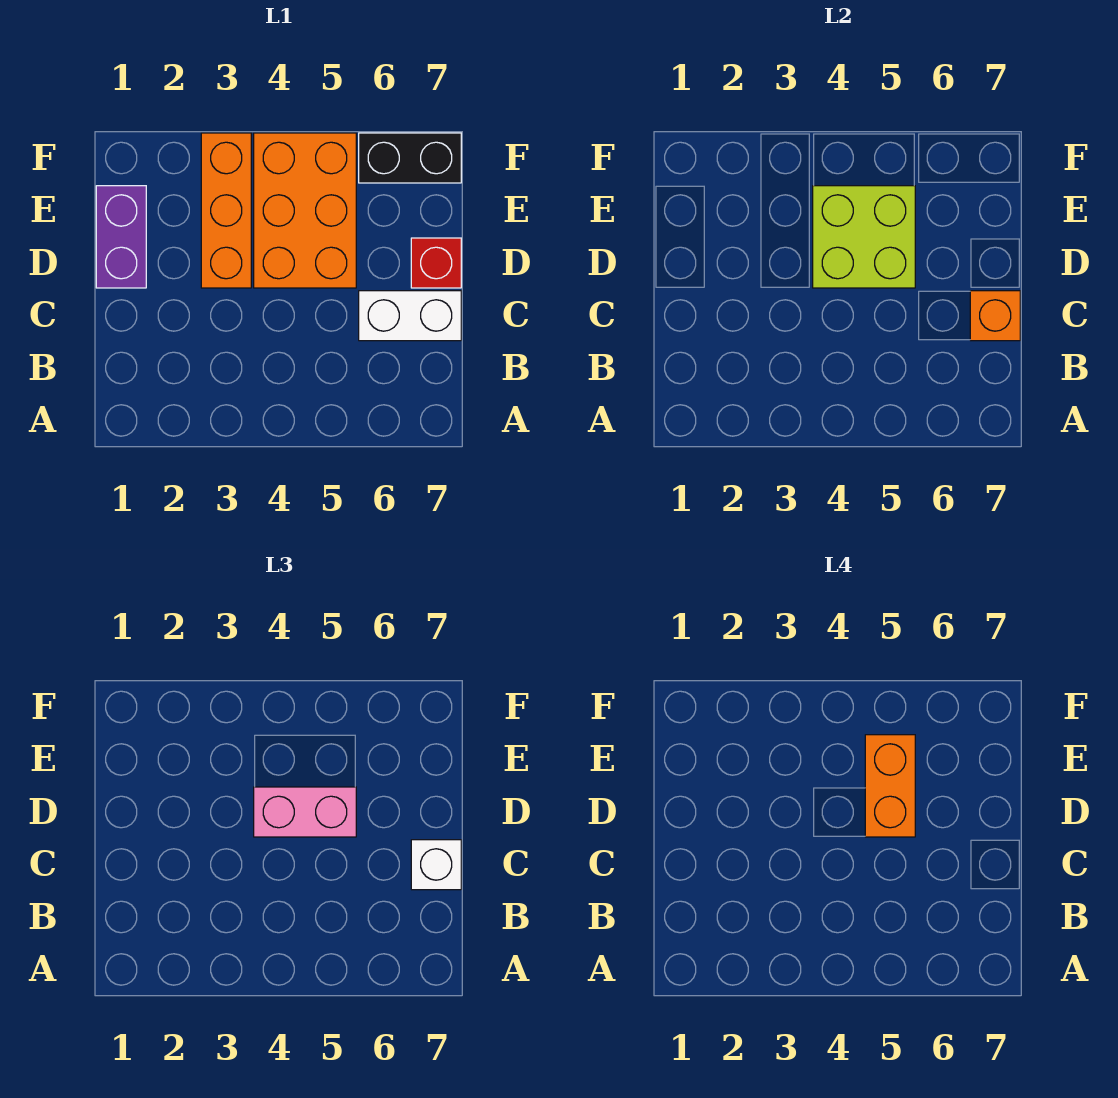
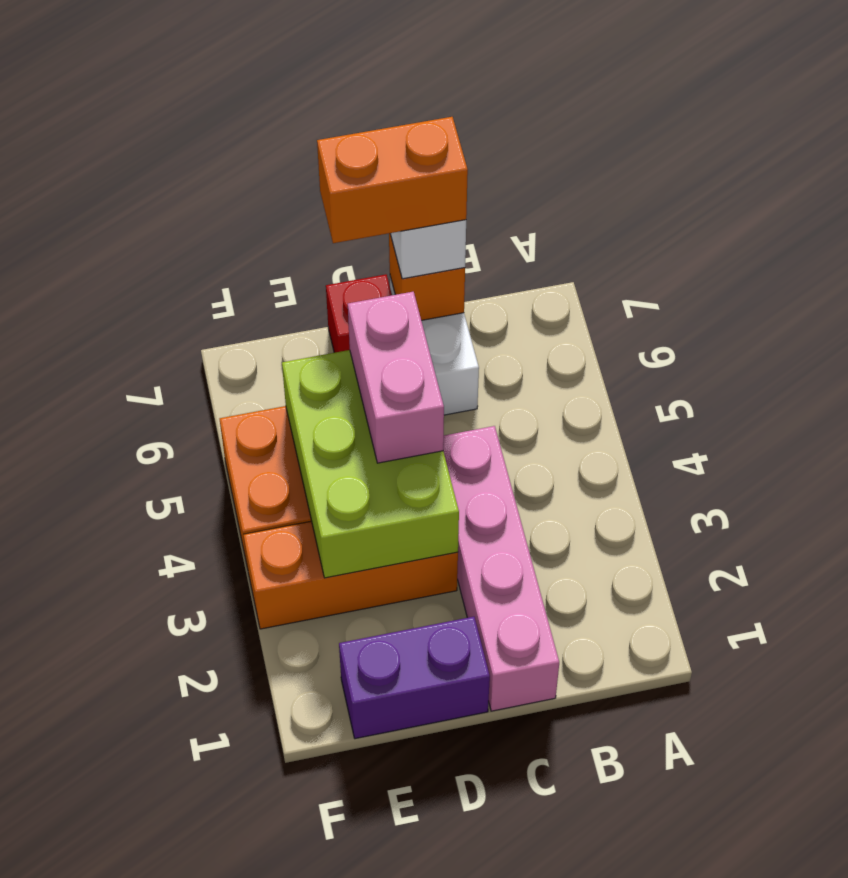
none -> pink brick C1:C4 level 1
lime brick D4:E5 level 2 -> lime brick D3:E5 level 2
orange brick D5:E5 level 4 -> orange brick C7:D7 level 4
black brick F6:F7 level 1 -> none

